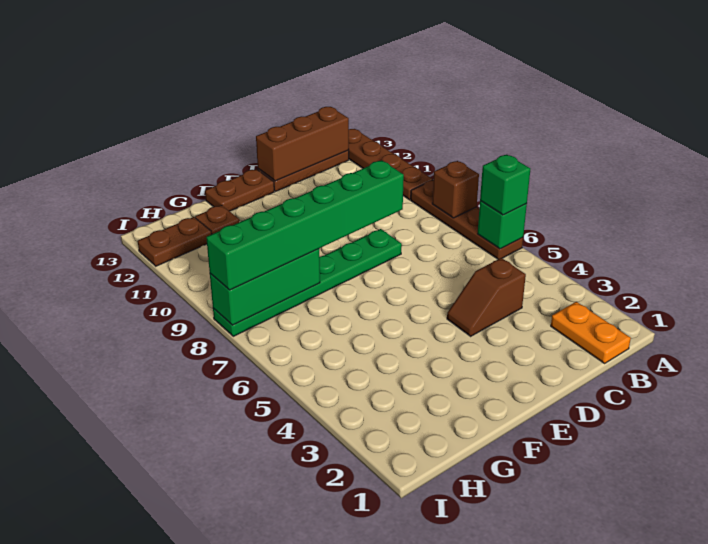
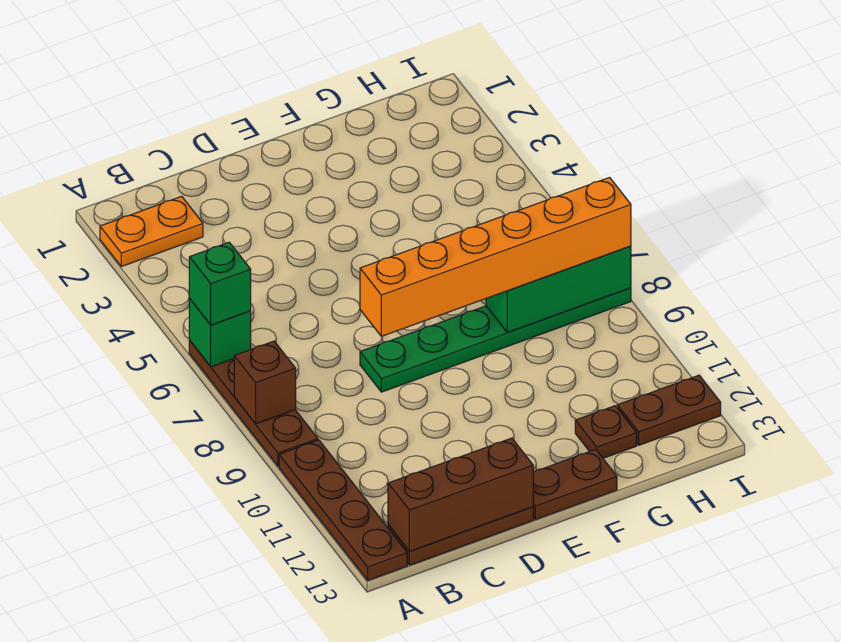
orange plate B1:B2 level 1 -> orange plate A2:B2 level 1
brown slope C4:D4 level 1 top C -> none
green brick D8:I8 level 3 -> orange brick D8:I8 level 3

